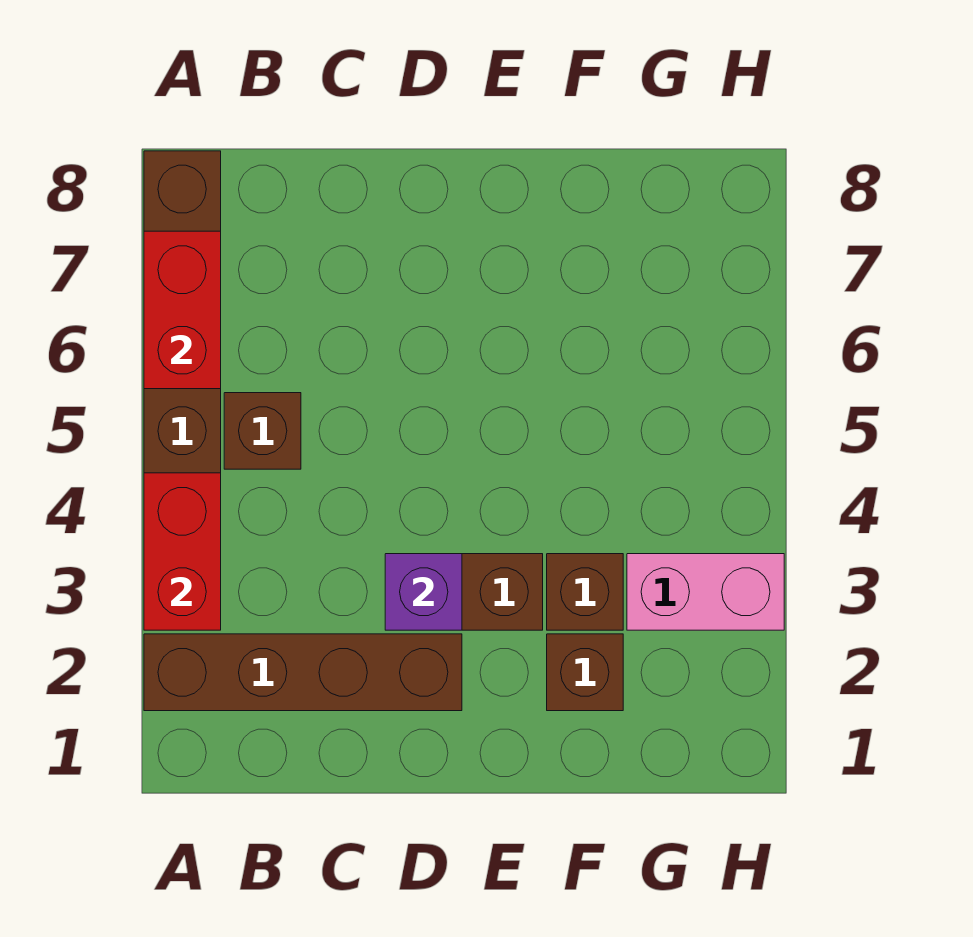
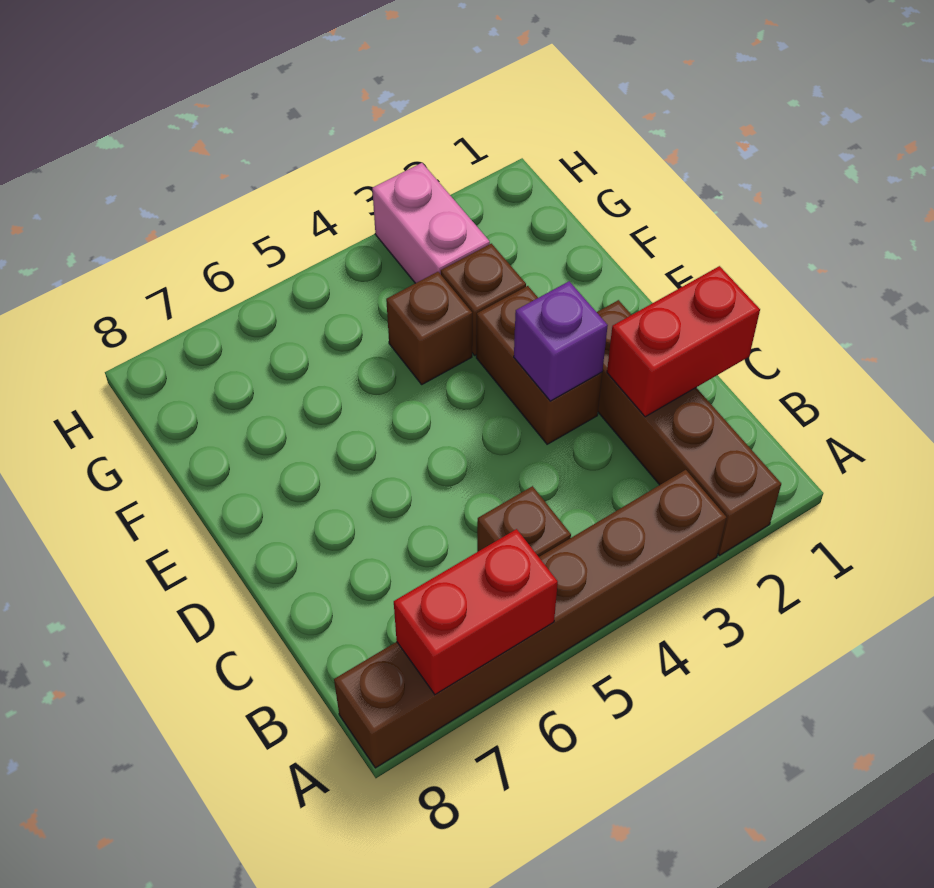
red brick A3:A4 level 2 -> red brick C1:C2 level 2
brown brick F2 level 1 -> brown brick F4 level 1

